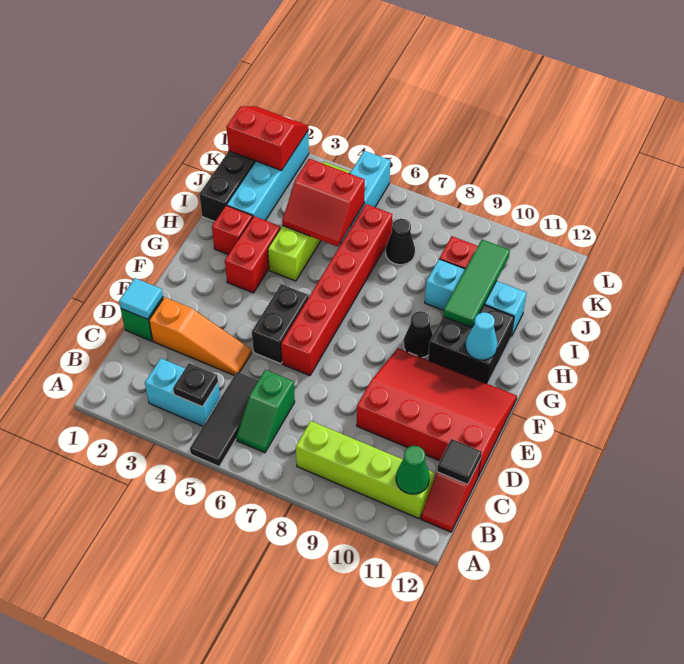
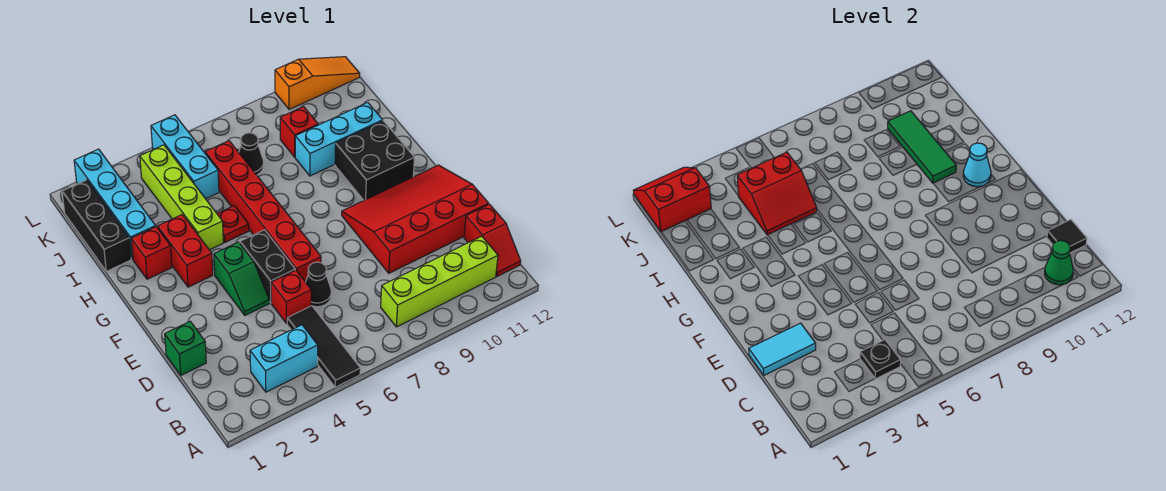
green slope B6:C6 level 1 top C -> green slope E4:F4 level 1 top F
cyan tile D1 level 2 -> cyan tile D1:D2 level 2
orange slope D2:D4 level 1 top 2 -> orange slope L10:L12 level 1 top 10
none -> red brick D5 level 1
black cone G9 level 1 -> black cone D6 level 1
none -> red plate H5 level 1

